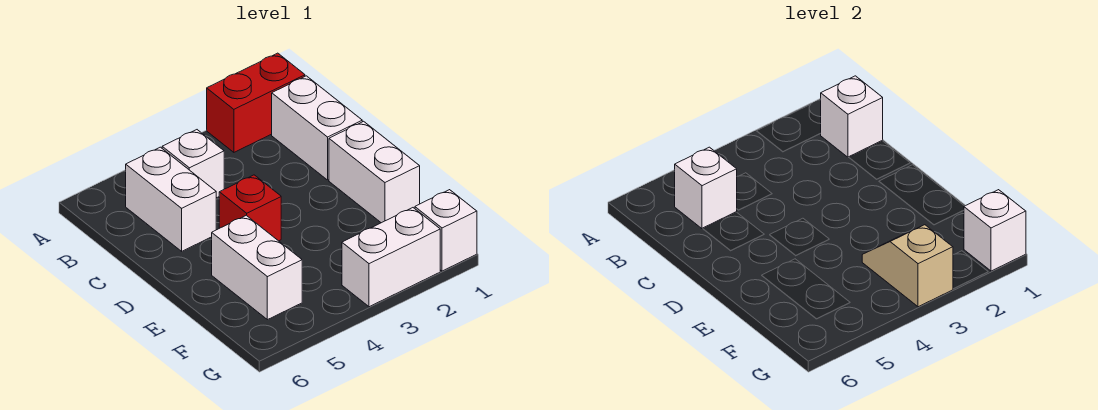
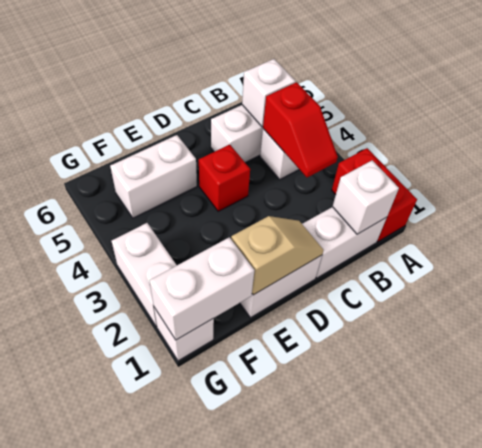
none -> red slope B3:B4 level 2 top 4
tan slope F3:G3 level 2 top G -> tan slope D1:E1 level 2 top E
white brick G1 level 2 -> white brick F1:G1 level 2

